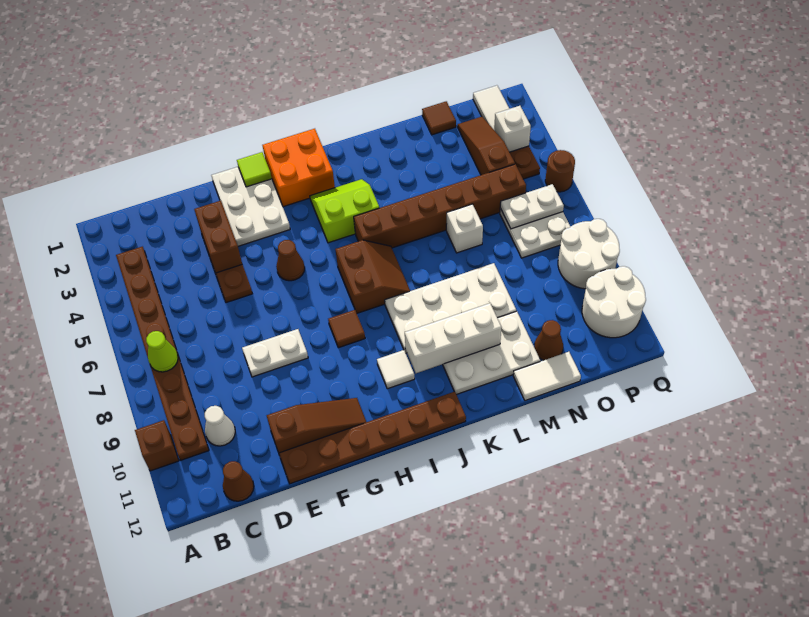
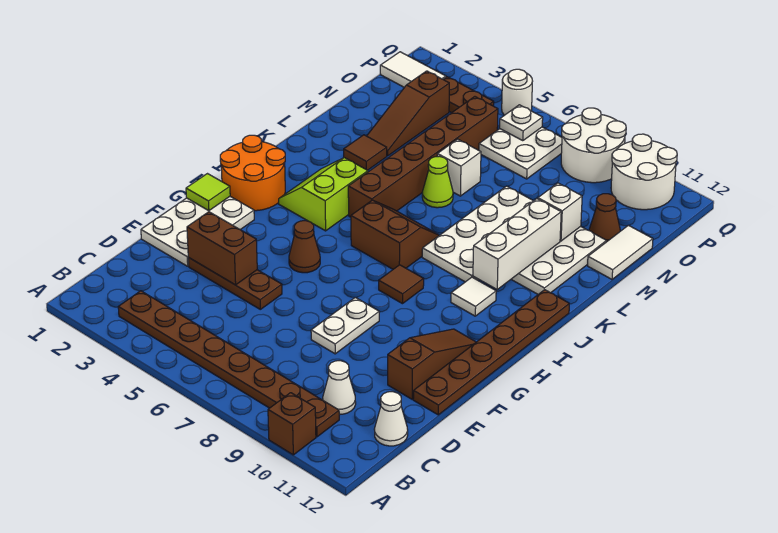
lime cone B7 level 2 -> lime cone L6 level 1
brown cone C12 level 1 -> white cone C12 level 1
white plate F1:G3 level 1 -> white plate E1:G2 level 1
orange brick H1:I2 level 1 -> orange round brick H1:I2 level 1
brown tile N1 level 1 -> brown tile L3 level 1
brown slope O2:O4 level 1 top 4 -> brown slope M3:O3 level 1 top O
white plate O6:P6 level 2 -> white plate P6 level 2
white brick P3 level 2 -> white brick M10 level 2
brown round brick Q5 level 1 -> white round brick Q5 level 1

